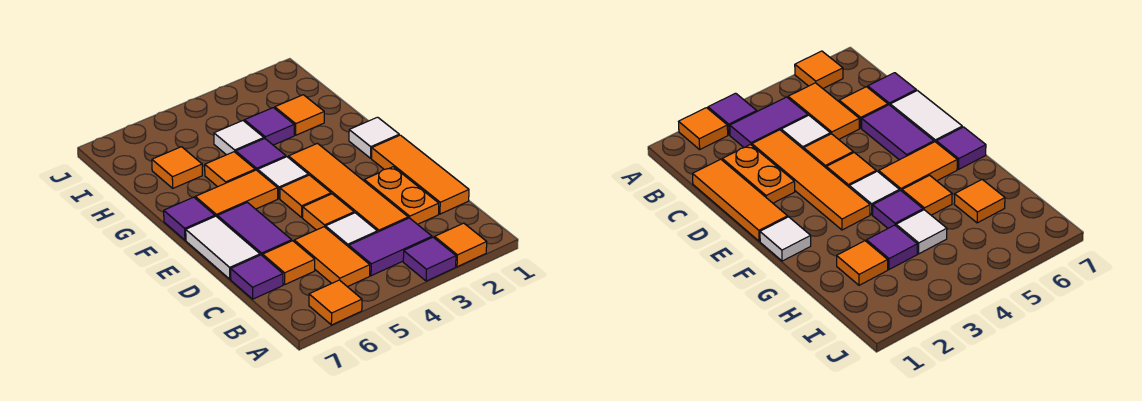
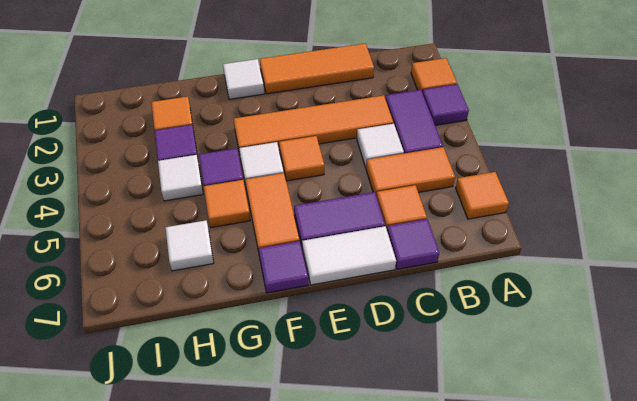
orange plate C2:D2 level 1 -> none
orange tile D4 level 1 -> none
orange tile H6 level 1 -> white tile H6 level 1

